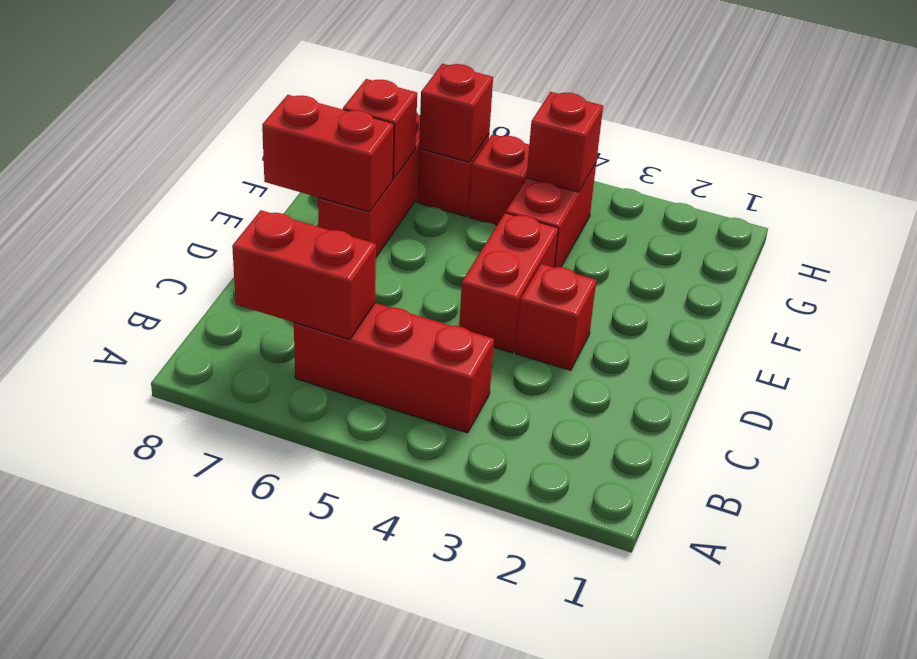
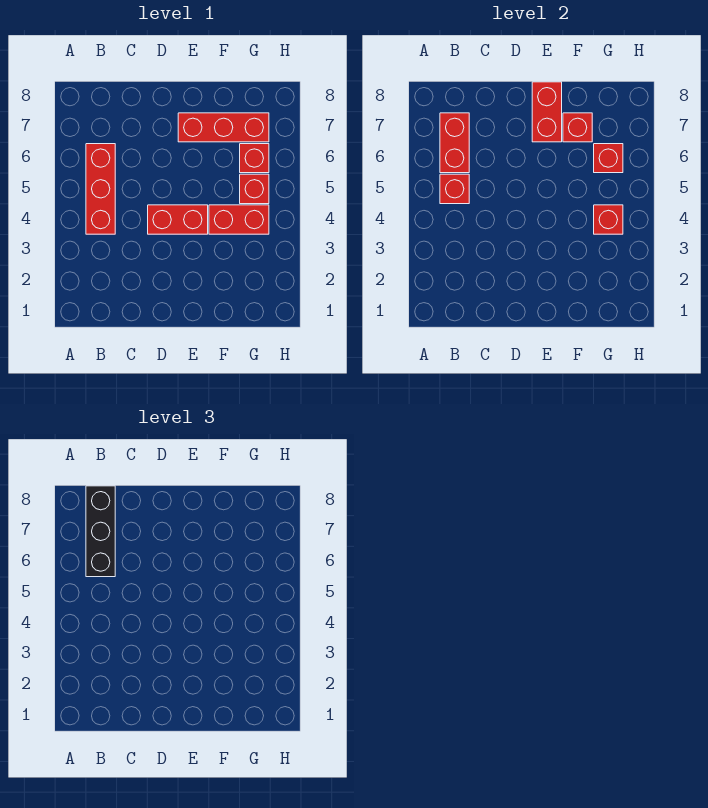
none -> black brick B6:B8 level 3
red brick D3 level 1 -> red brick B5 level 2

